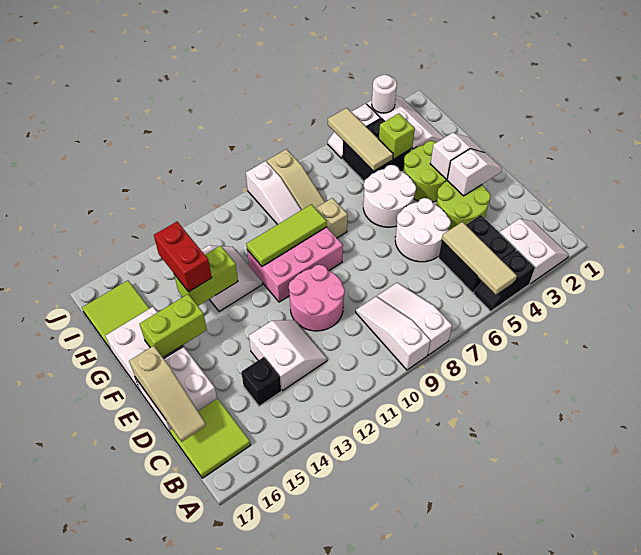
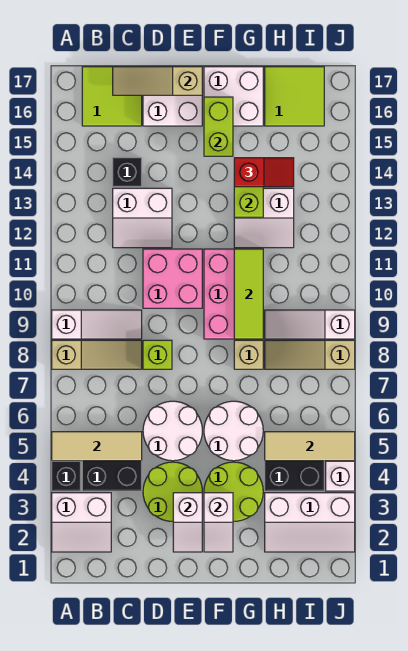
white slope A8:C8 level 1 top A -> tan slope A8:C8 level 1 top A
pink round brick D10:E11 level 1 -> pink brick D10:E11 level 1
red brick G14:H14 level 3 -> red slope G14:H14 level 3 top G
lime brick H4 level 2 -> lime brick D8 level 1
white round brick J3 level 2 -> none

